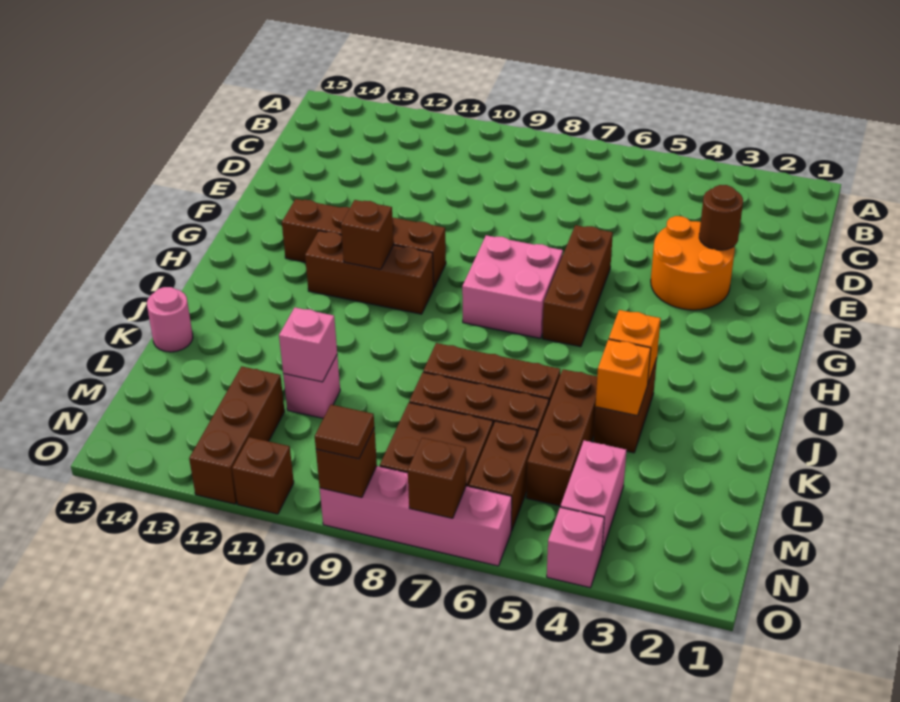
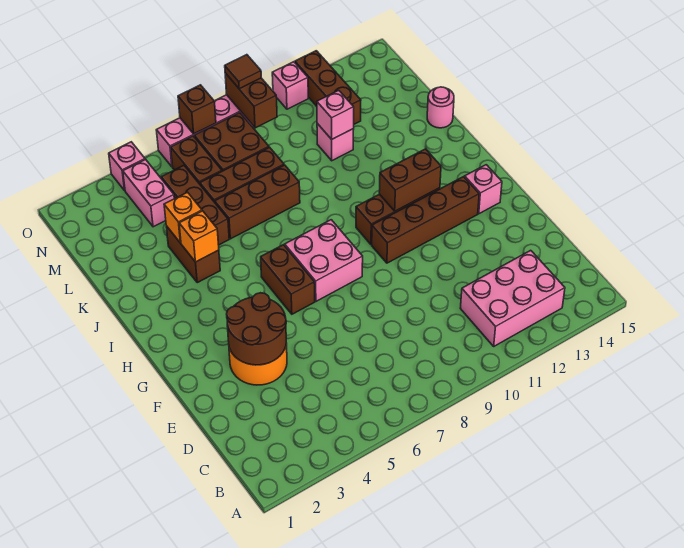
none -> pink brick B11:C13 level 1
brown round brick E3 level 2 -> brown round brick E3:F4 level 2
brown brick F6:H6 level 1 -> brown brick G6:H6 level 1
none -> pink brick G14 level 1
brown brick H11 level 2 -> brown brick H11:H12 level 2
brown brick O9 level 2 -> brown brick N9:O9 level 2
brown brick O11 level 1 -> pink brick O11 level 1

